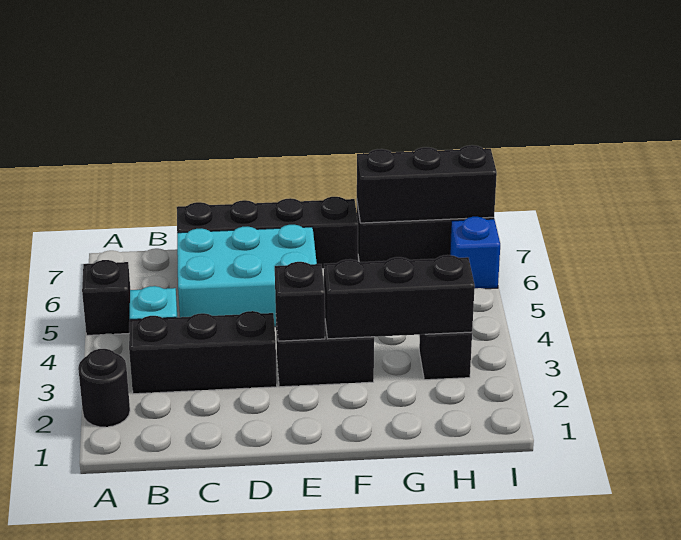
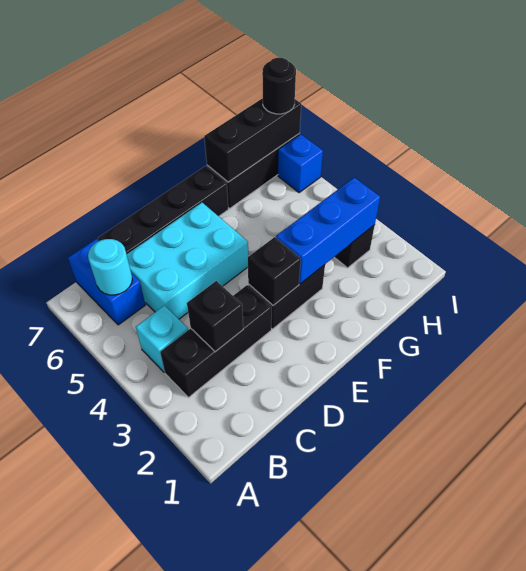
black round brick A2 level 1 -> black round brick I7 level 3
black brick A5 level 1 -> black brick C3 level 2
none -> blue brick B6:B7 level 1
none -> cyan round brick B6 level 2
black brick F3:H3 level 2 -> blue brick F3:H3 level 2

